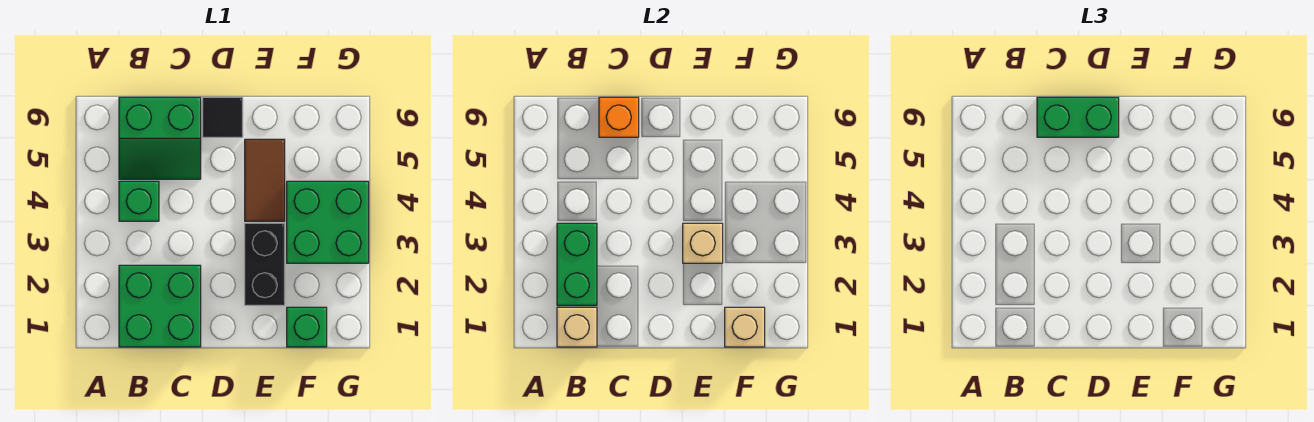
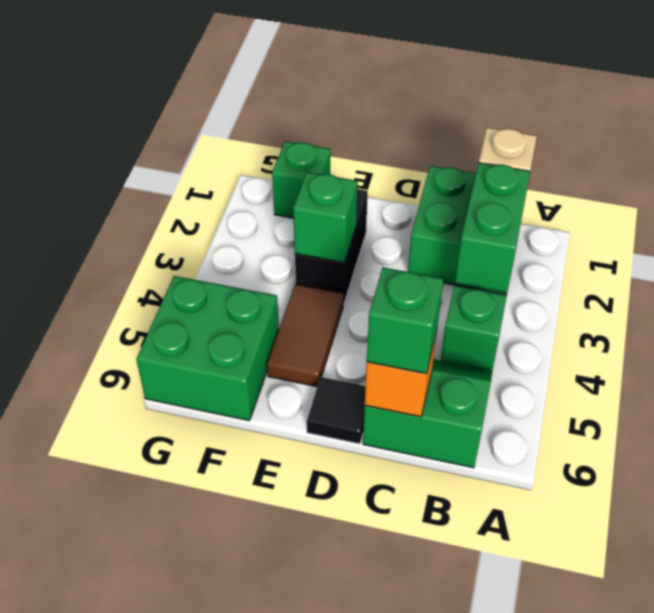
green brick C6:D6 level 3 -> green brick C6 level 3
tan brick E3 level 2 -> green brick E3 level 2
tan brick F1 level 2 -> none
green brick F3:G4 level 1 -> green brick F5:G6 level 1

